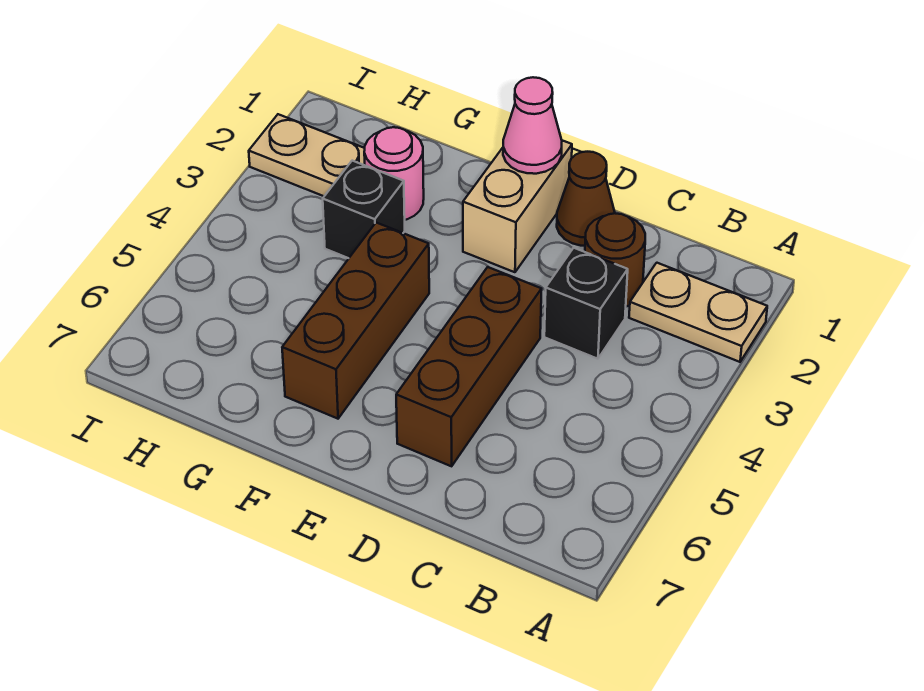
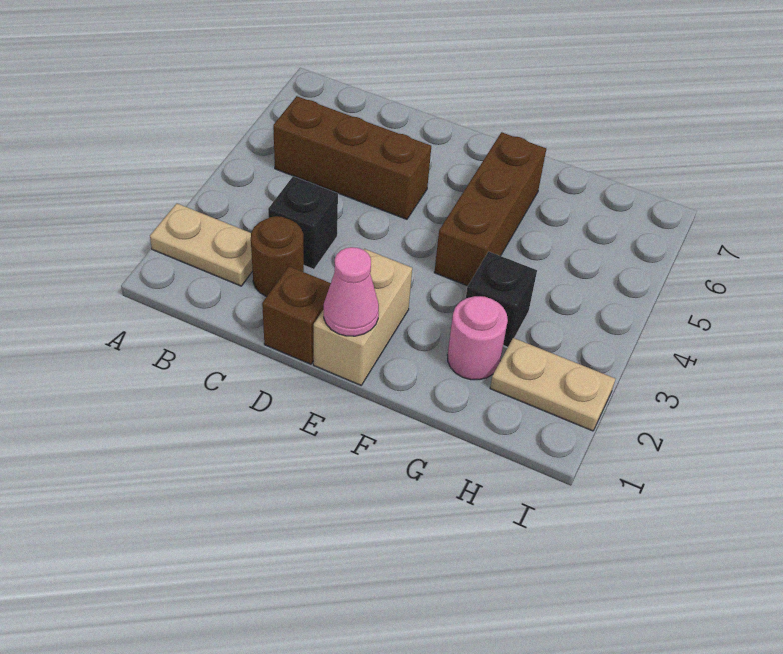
brown cone D1 level 1 -> brown brick D1 level 1
brown brick D4:D6 level 1 -> brown brick B5:D5 level 1

